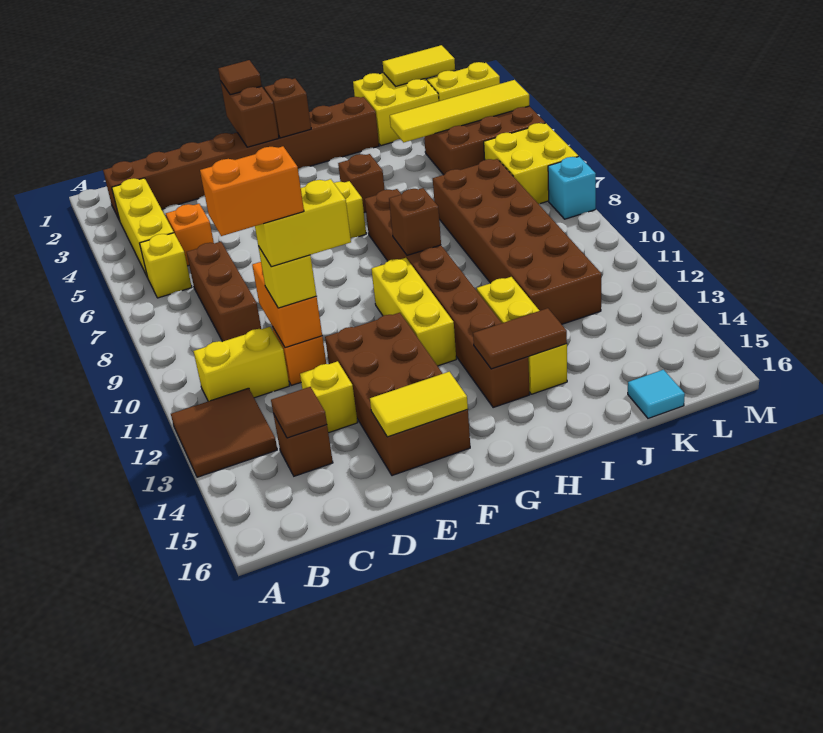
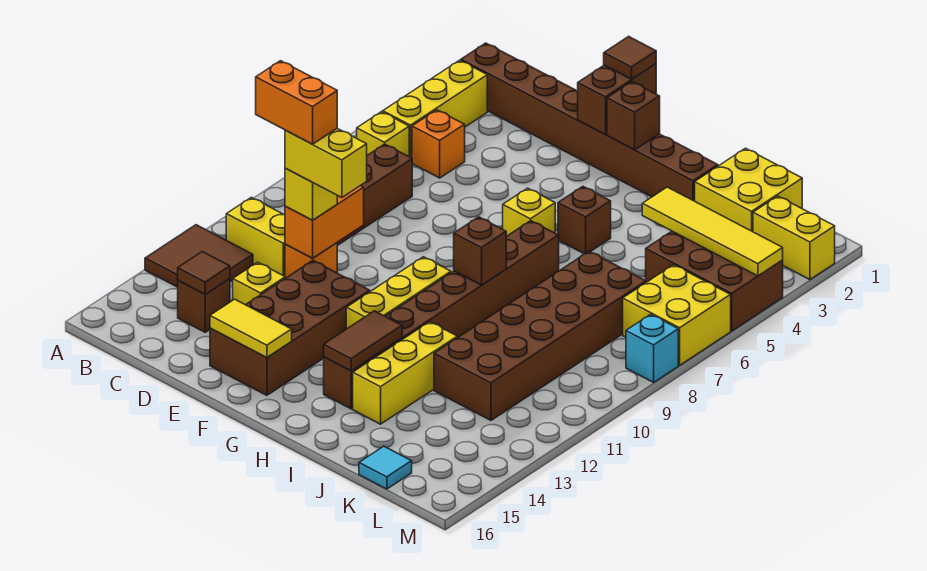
brown tile H14:I14 level 2 -> brown tile H13:H14 level 2
yellow tile K1:L1 level 2 -> none

